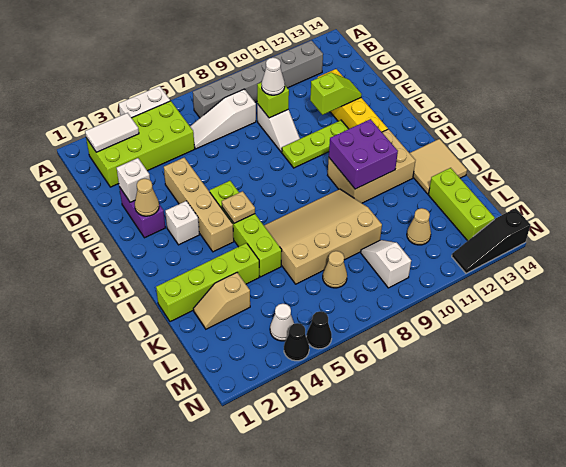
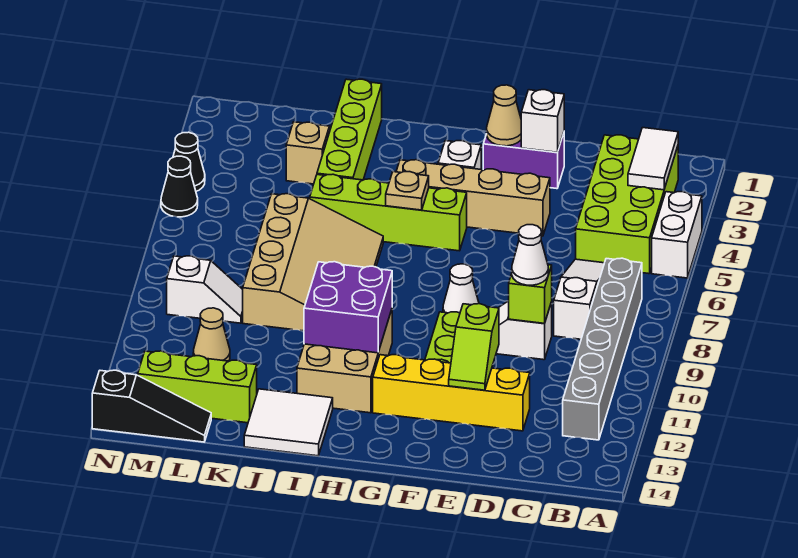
tan tile I13:J14 level 1 -> white tile I13:J14 level 1
tan cone L7 level 1 -> none
white cone M4 level 1 -> white cone F8 level 1
black slope N12:N14 level 1 top 14 -> black slope L14:N14 level 1 top N

